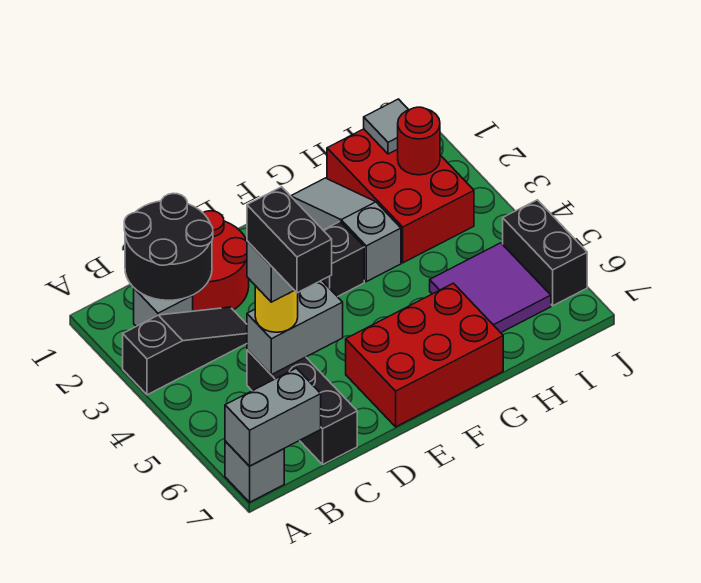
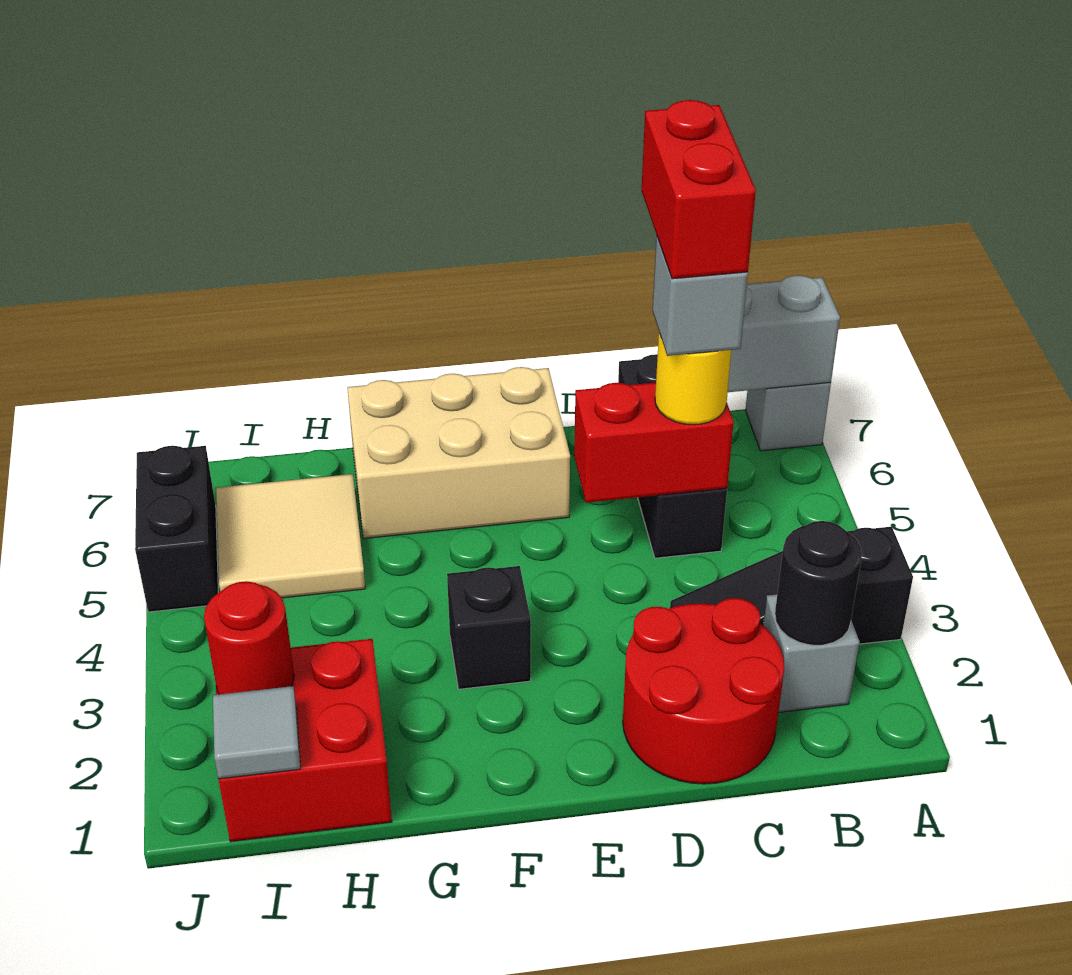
black round brick B1:C2 level 2 -> black round brick B2 level 2
grey brick C5:D5 level 2 -> red brick C5:D5 level 2
black brick C5:C6 level 5 -> red brick C5:C6 level 5
red brick E6:G7 level 1 -> tan brick E6:G7 level 1
grey slope G1:G3 level 1 top 3 -> none
red brick H1:I3 level 1 -> red brick H1:I2 level 1
purple tile H5:I6 level 1 -> tan tile H5:I6 level 1

